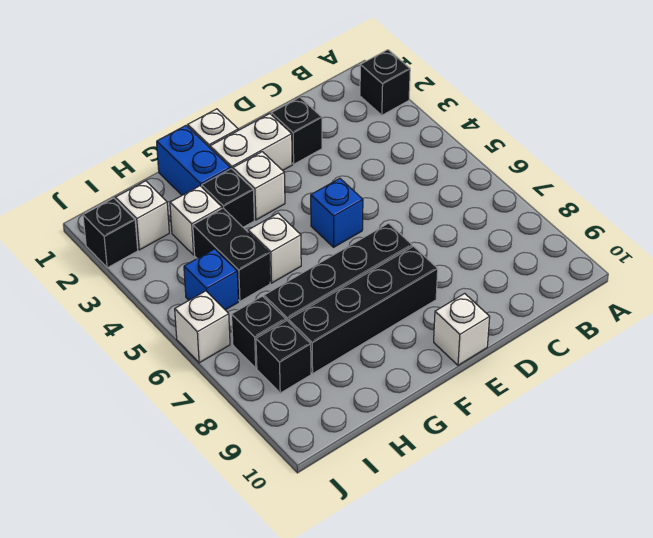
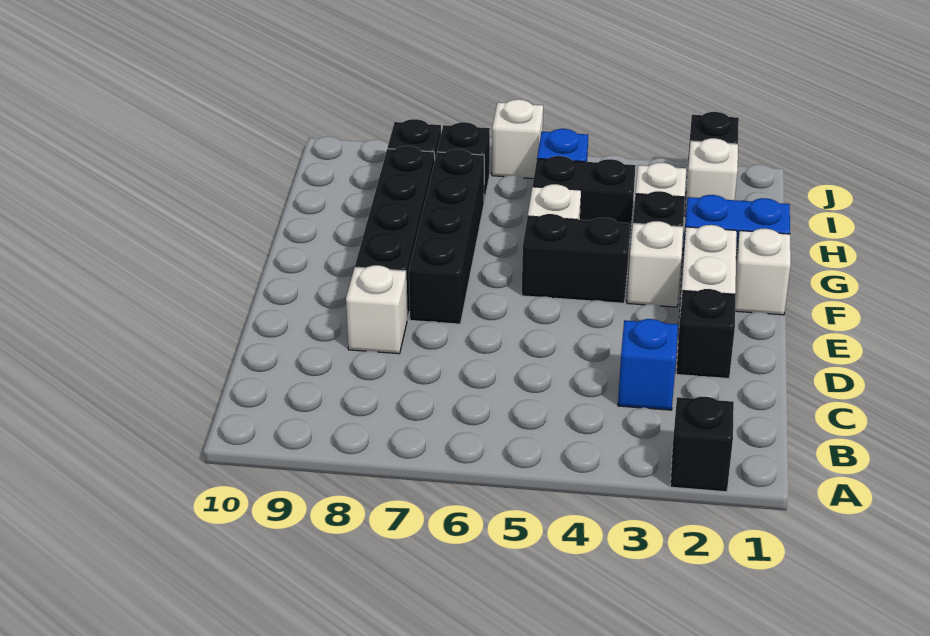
blue brick E5 level 1 -> blue brick C3 level 1
white brick E10 level 1 -> white brick D8 level 1
none -> black brick F4:F5 level 1

